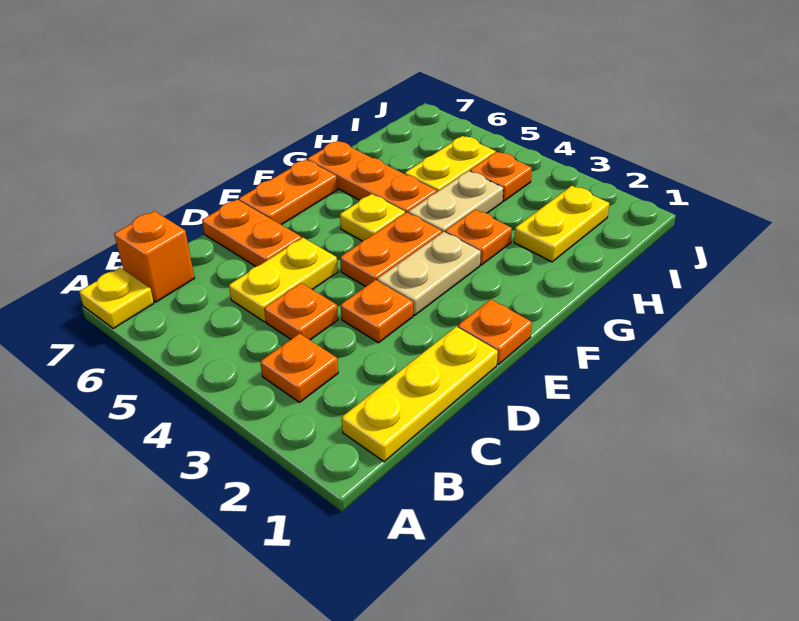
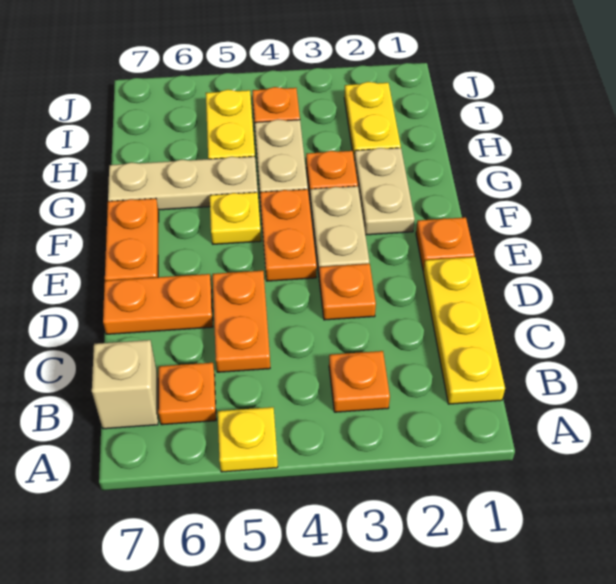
yellow plate A7 level 1 -> yellow plate A5 level 1
orange brick B7 level 1 -> tan brick B7 level 1
orange plate C4 level 1 -> orange plate B6 level 1
yellow plate C5:D5 level 1 -> orange plate C5:D5 level 1
none -> tan plate F2:G2 level 1
orange plate G5:G7 level 1 -> tan plate G5:G7 level 1

